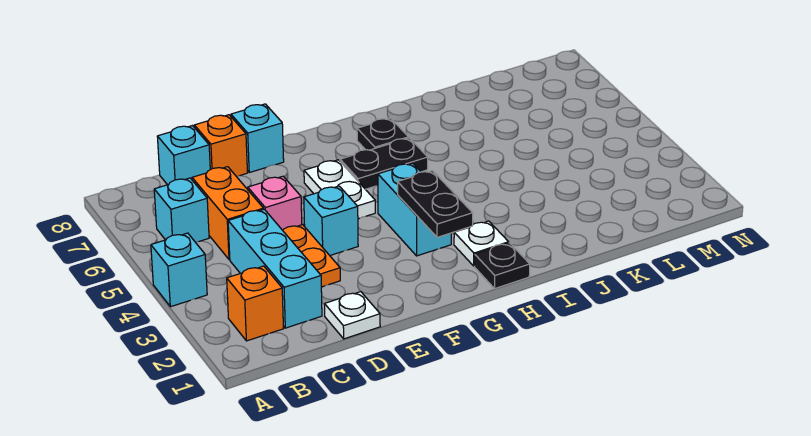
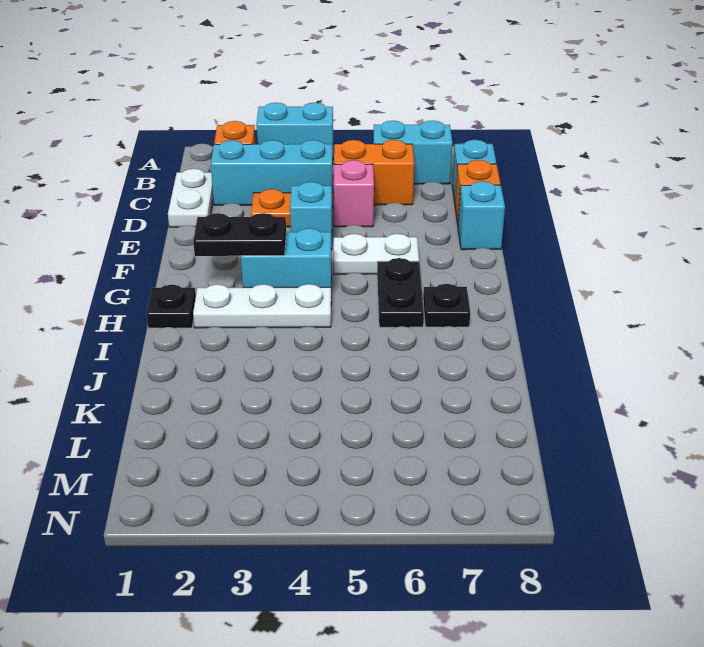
cyan brick A4 level 1 -> cyan brick A3:A4 level 1
cyan brick B6 level 1 -> cyan brick B6:B7 level 1
white plate D1 level 1 -> white plate C1:D1 level 1
white plate H2 level 1 -> white plate H2:H4 level 1

